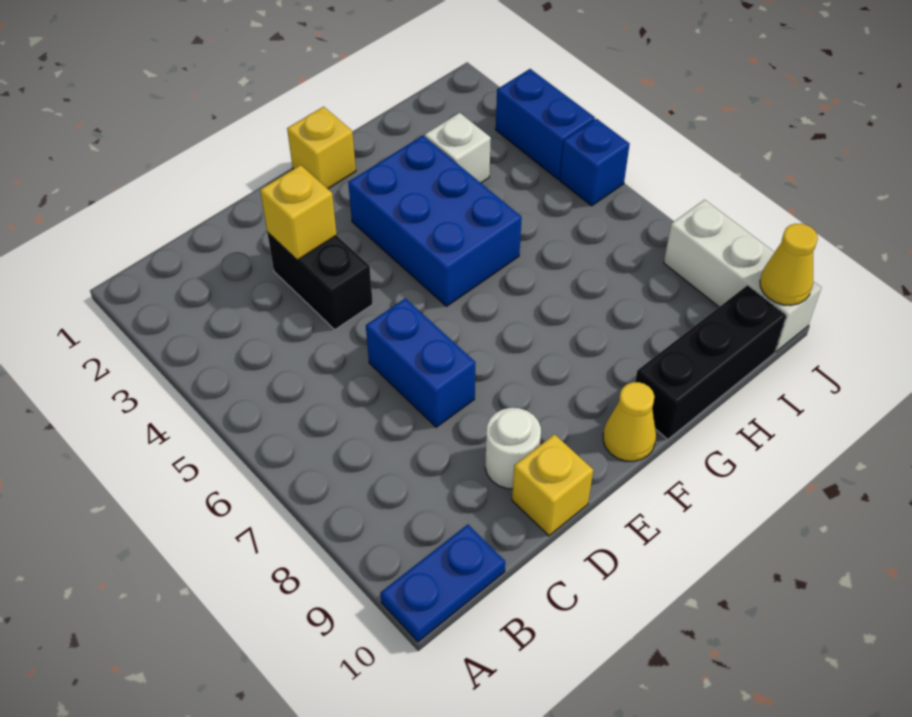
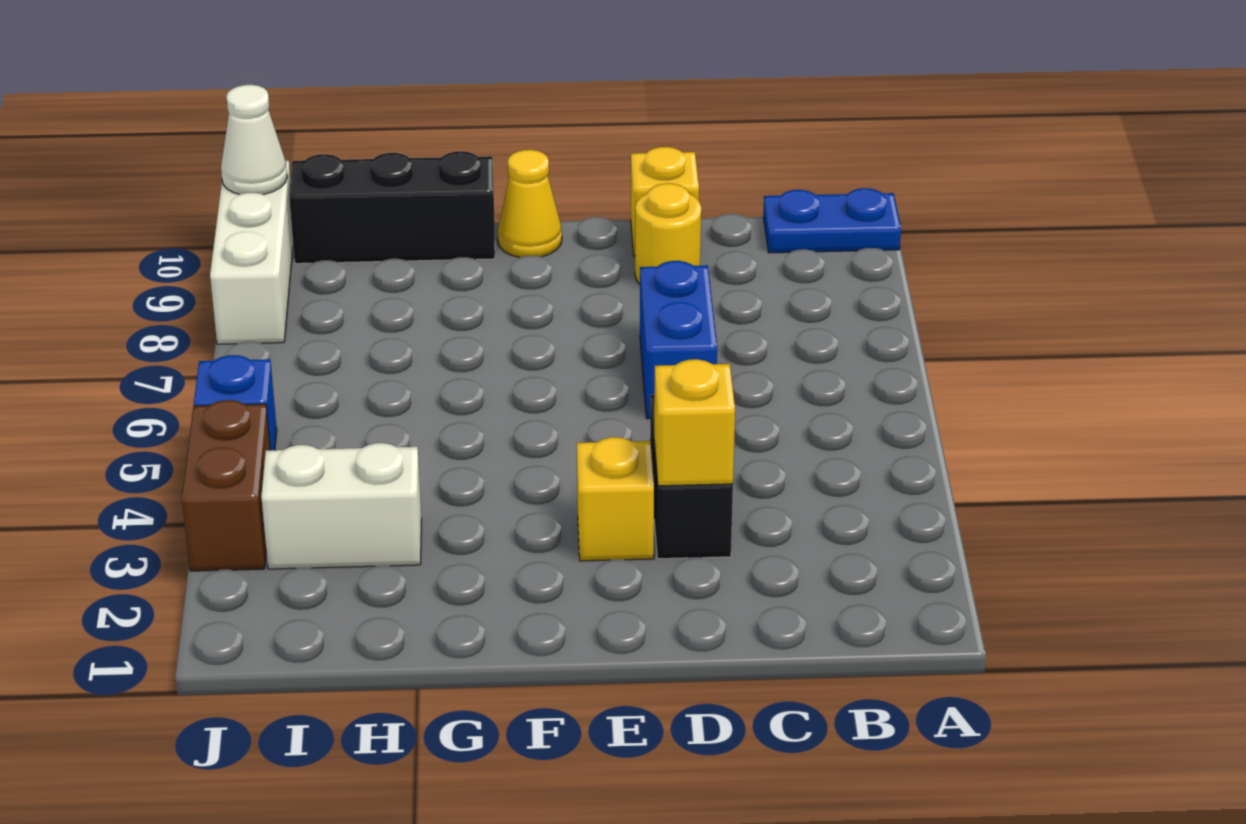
white round brick D9 level 1 -> yellow round brick D9 level 1
yellow brick F1 level 1 -> yellow brick E3 level 1
blue brick F3:G5 level 1 -> none
white brick H3 level 1 -> white brick H3:I3 level 1
blue brick J3:J4 level 1 -> brown brick J3:J4 level 1
yellow cone J10 level 2 -> white cone J10 level 2

